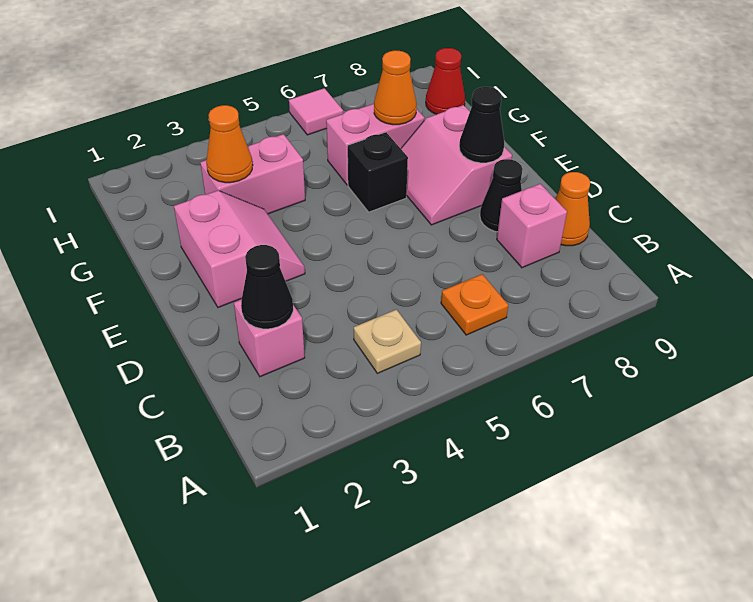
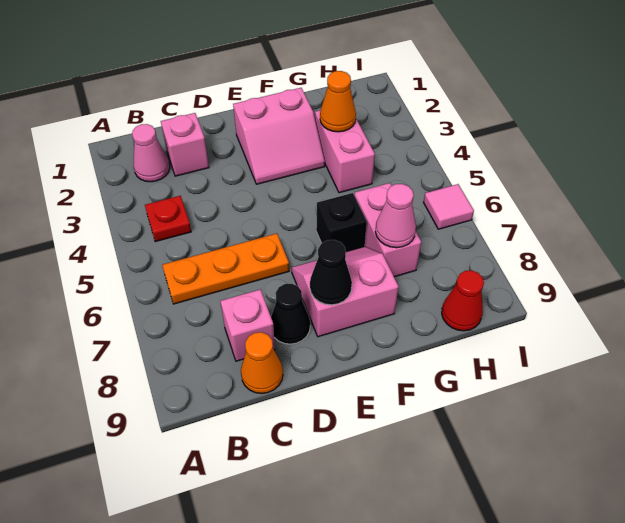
none -> pink cone B2 level 1
tan plate B4 level 1 -> red plate B4 level 1
orange plate B6 level 1 -> orange plate B6:D6 level 1
black cone C2 level 2 -> none
orange cone G7 level 2 -> pink cone G7 level 2

